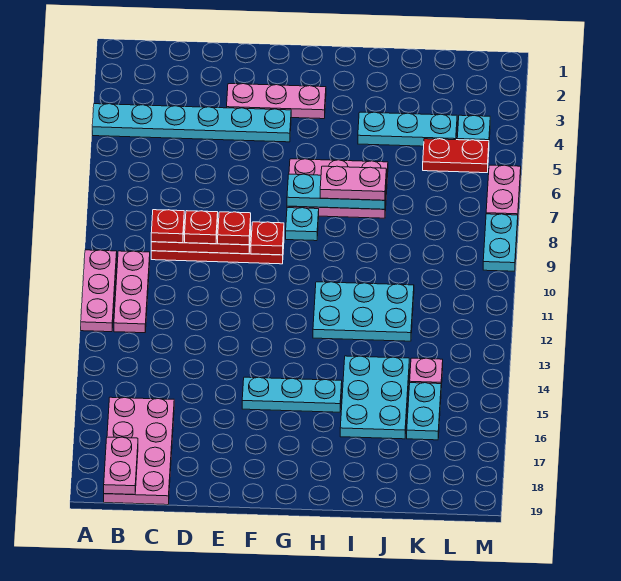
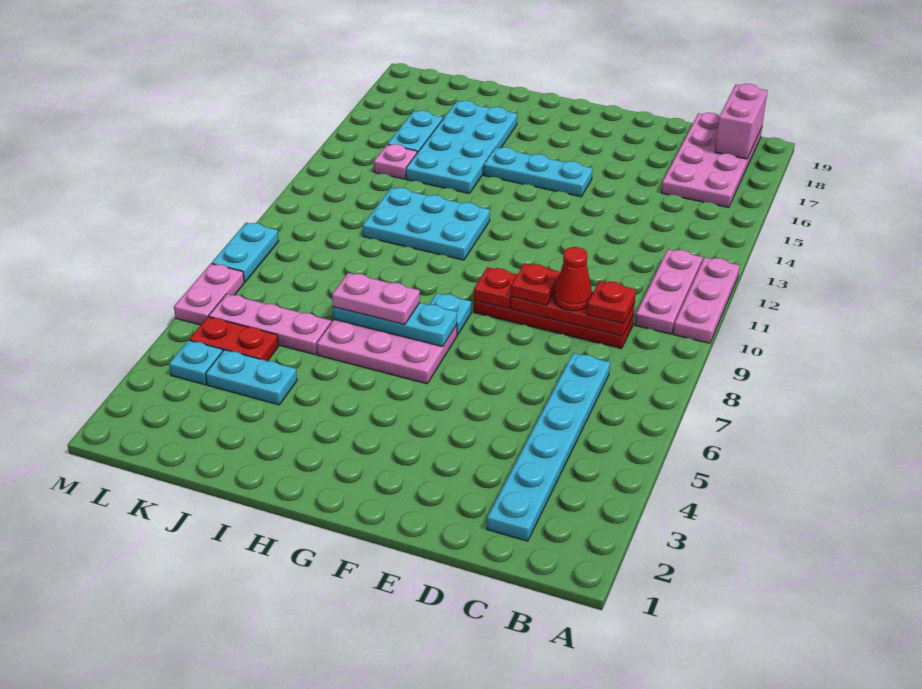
cyan plate A4:F4 level 1 -> cyan plate C2:C7 level 1
pink plate B18:B19 level 2 -> pink brick B18:B19 level 2
red plate D9 level 3 -> red cone D9 level 3
pink plate E3:G3 level 1 -> pink plate J6:L6 level 1
cyan plate I4:K4 level 1 -> cyan plate J4:K4 level 1
cyan plate I14:J16 level 1 -> cyan plate I14:J17 level 1

